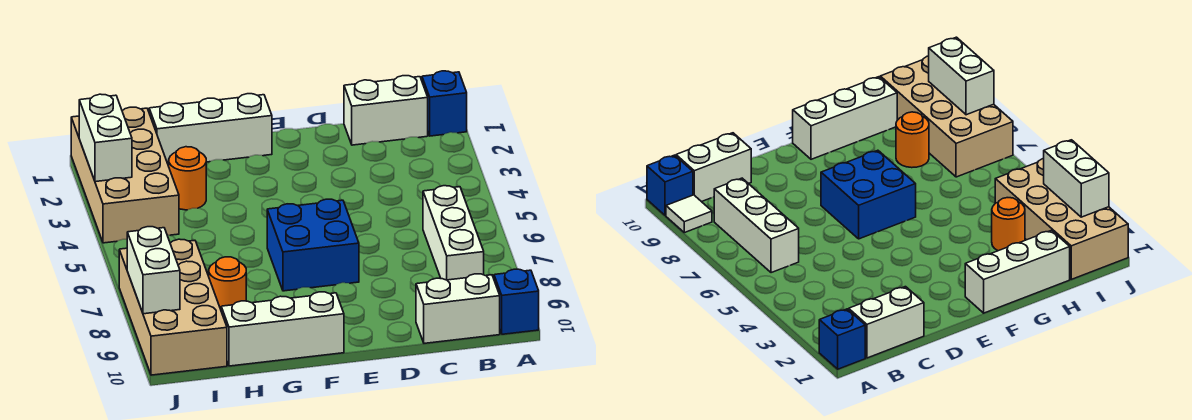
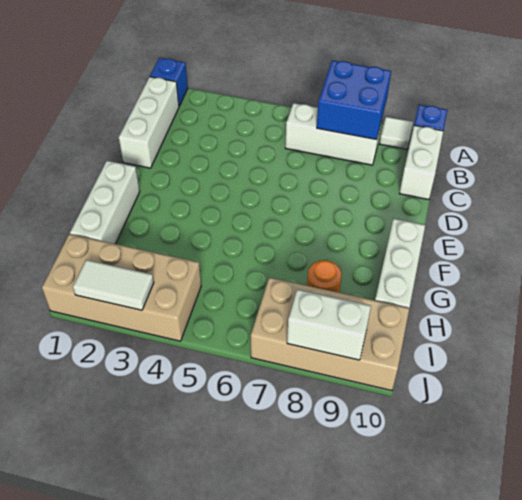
white brick B1:C1 level 1 -> white brick B1:D1 level 1
blue brick E6:F7 level 1 -> blue brick A7:B8 level 2
orange round brick H3 level 1 -> none
white brick J2:J3 level 2 -> white tile J2:J3 level 2

